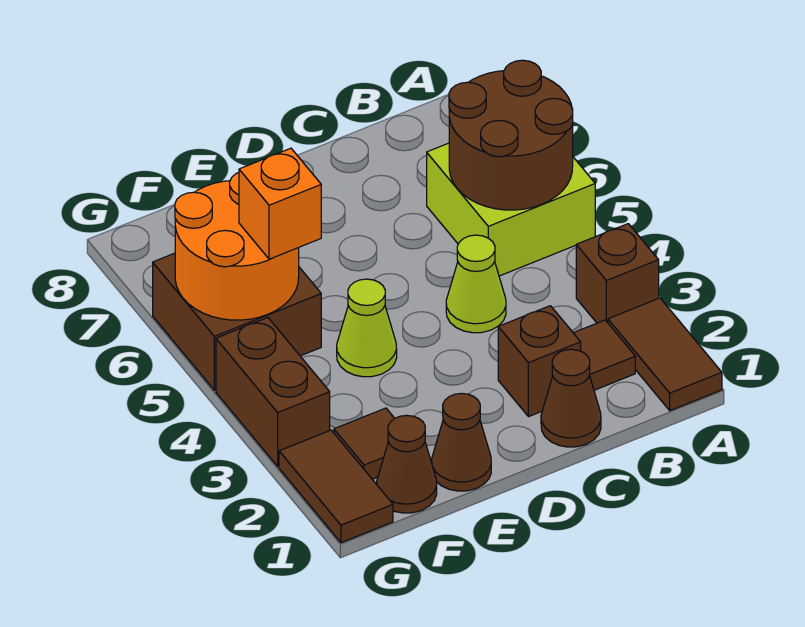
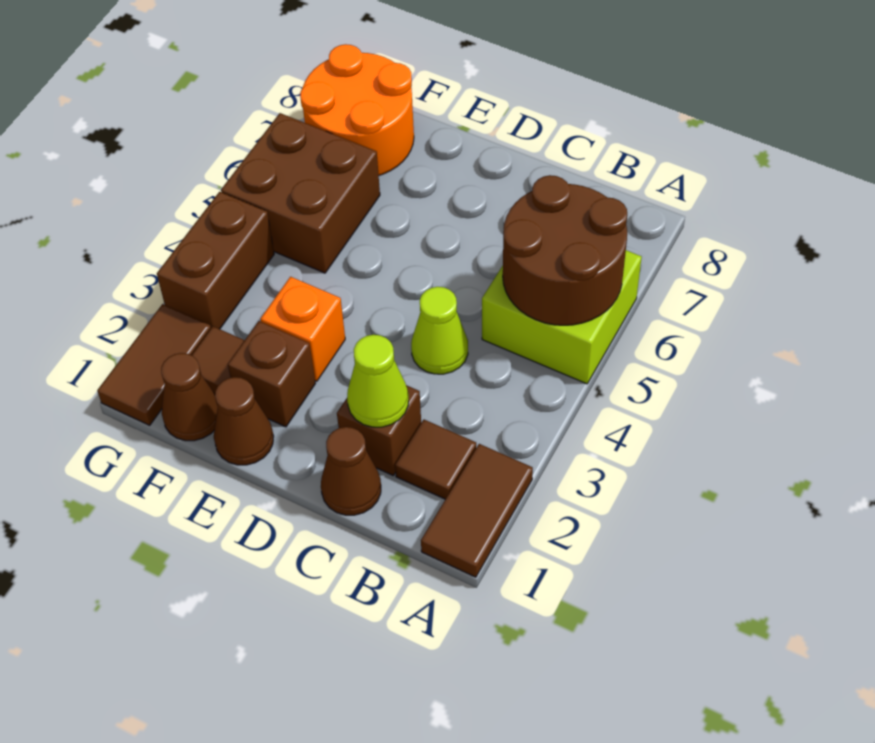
brown brick A3 level 1 -> brown brick E2 level 1
lime cone E4 level 1 -> lime cone C2 level 2
orange round brick F5:G6 level 2 -> orange round brick F7:G8 level 1
orange brick F5 level 3 -> orange brick E3 level 1

